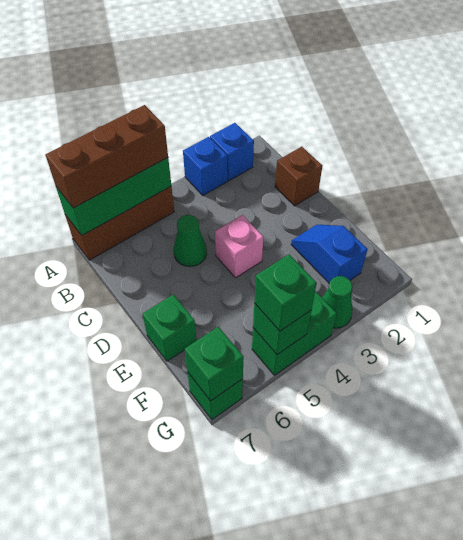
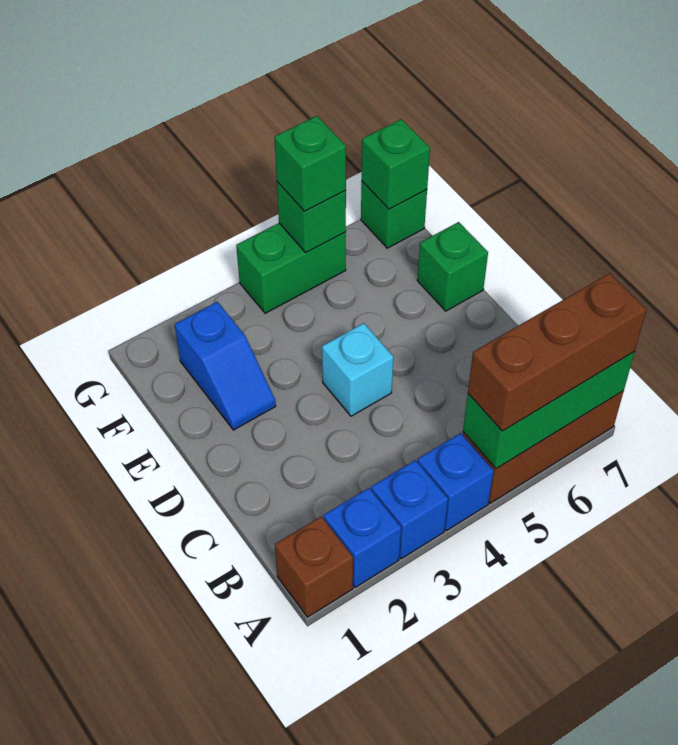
none -> blue brick A4 level 1
brown brick C1 level 1 -> brown brick A1 level 1
green cone C5 level 1 -> none
pink brick D4 level 1 -> cyan brick D4 level 1
green cone G3 level 1 -> none

